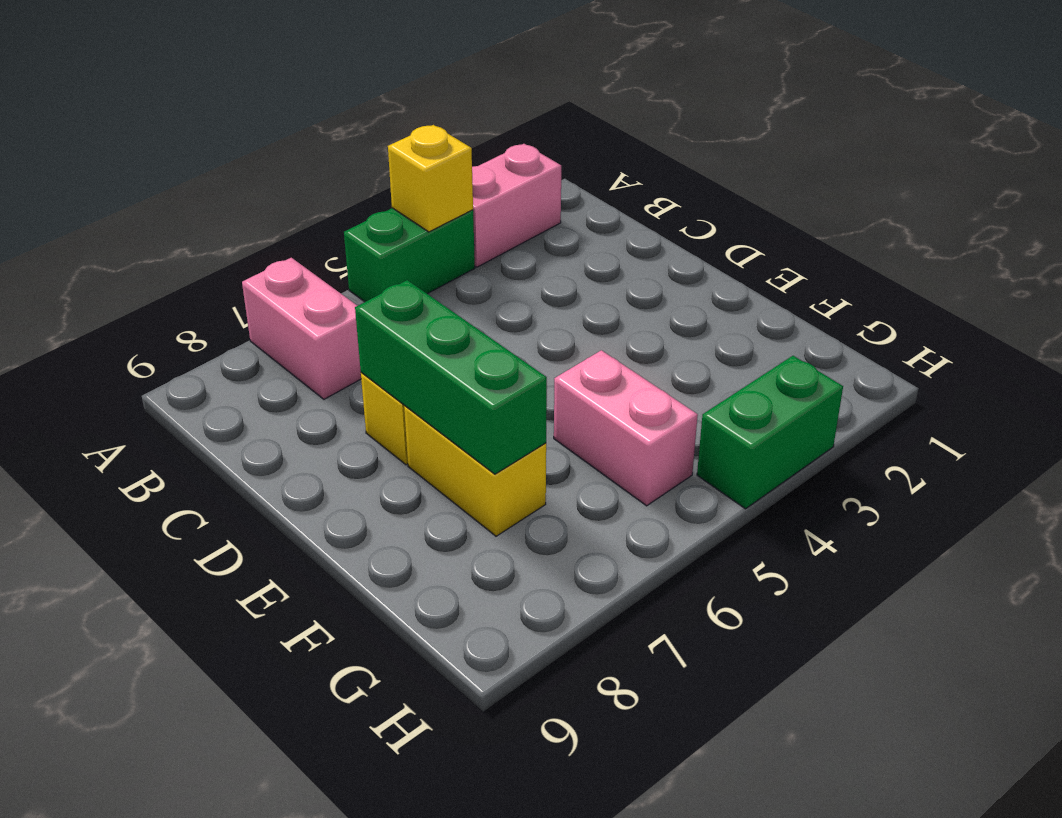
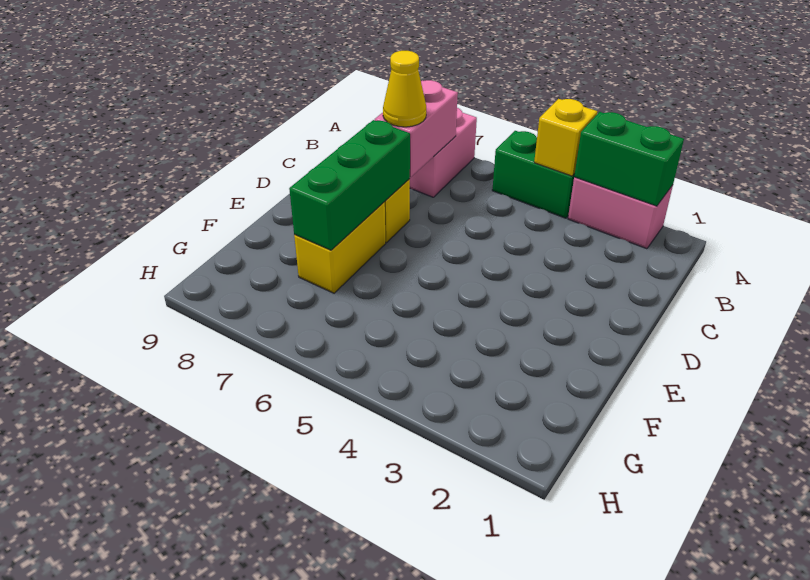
none -> yellow cone C7 level 3
pink brick F5:G5 level 1 -> pink brick B7:C7 level 2
green brick H3:H4 level 1 -> green brick A2:A3 level 2

